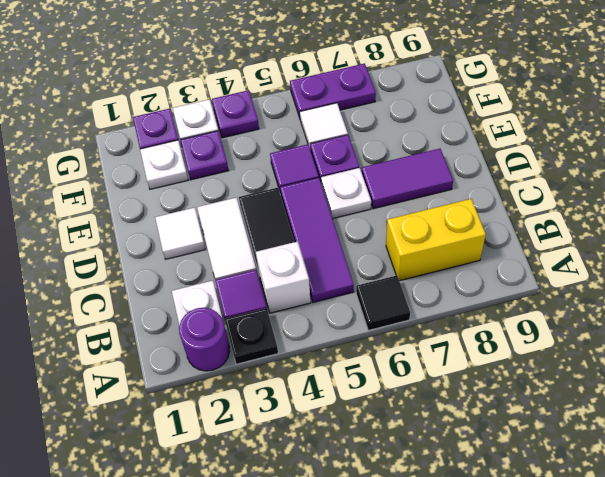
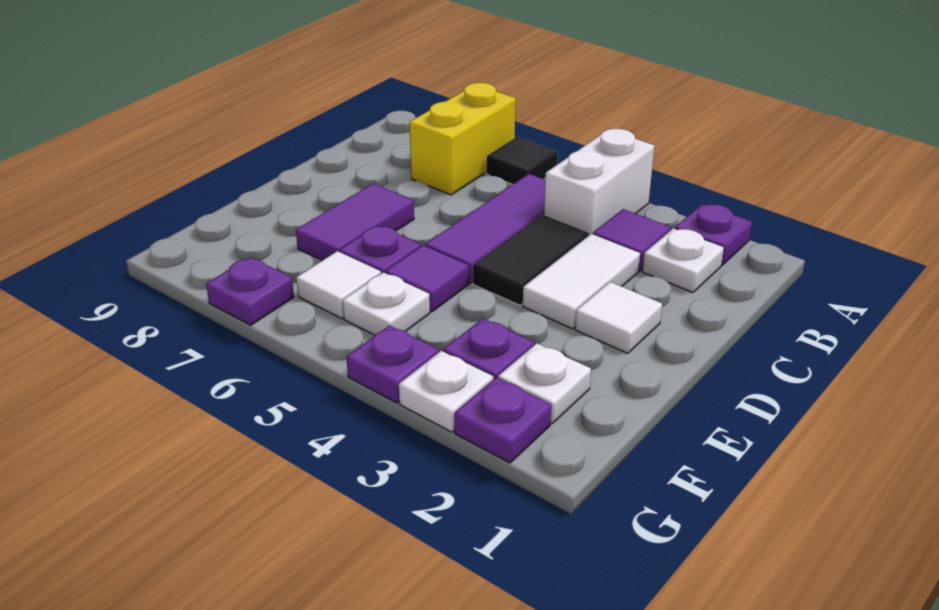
purple round brick A2 level 1 -> purple plate A2 level 1
black plate A3 level 1 -> none
white brick B4 level 1 -> white brick A4:B4 level 1
yellow brick B7:B8 level 1 -> yellow brick A7:B7 level 1
white plate D6 level 1 -> white plate F5 level 1
purple tile D7:D8 level 1 -> purple tile D7:E7 level 1
purple plate G6:G7 level 1 -> purple plate G7 level 1

